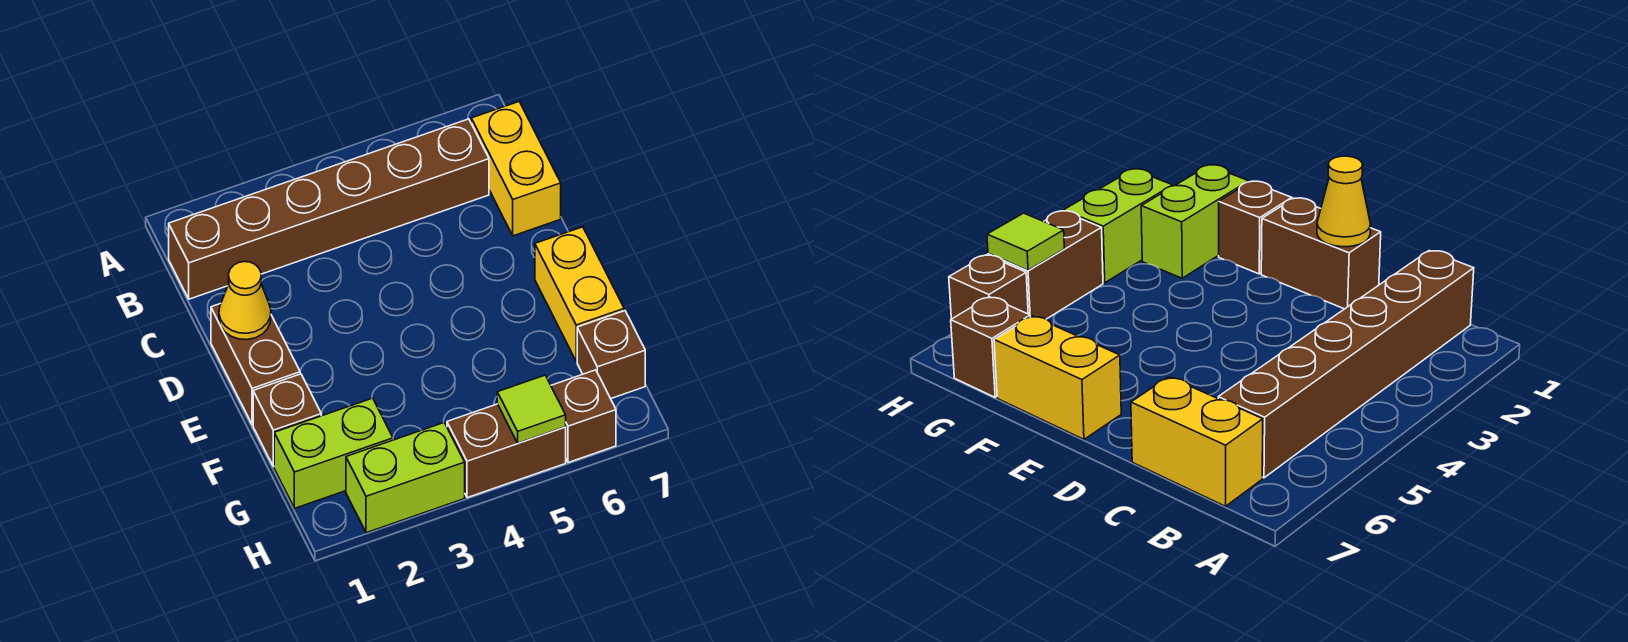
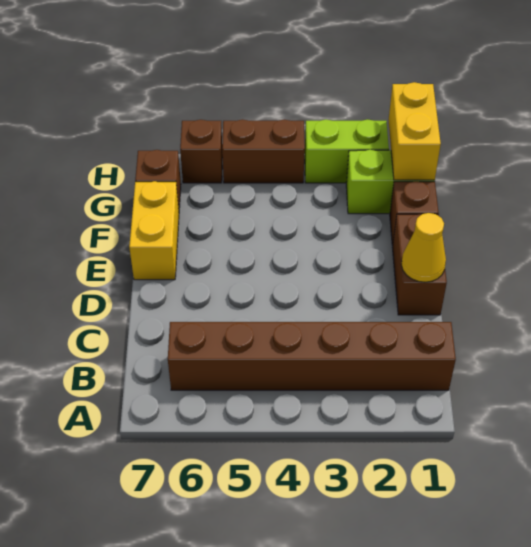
yellow brick B7:C7 level 1 -> yellow brick G1:H1 level 2
lime tile H5 level 2 -> none

